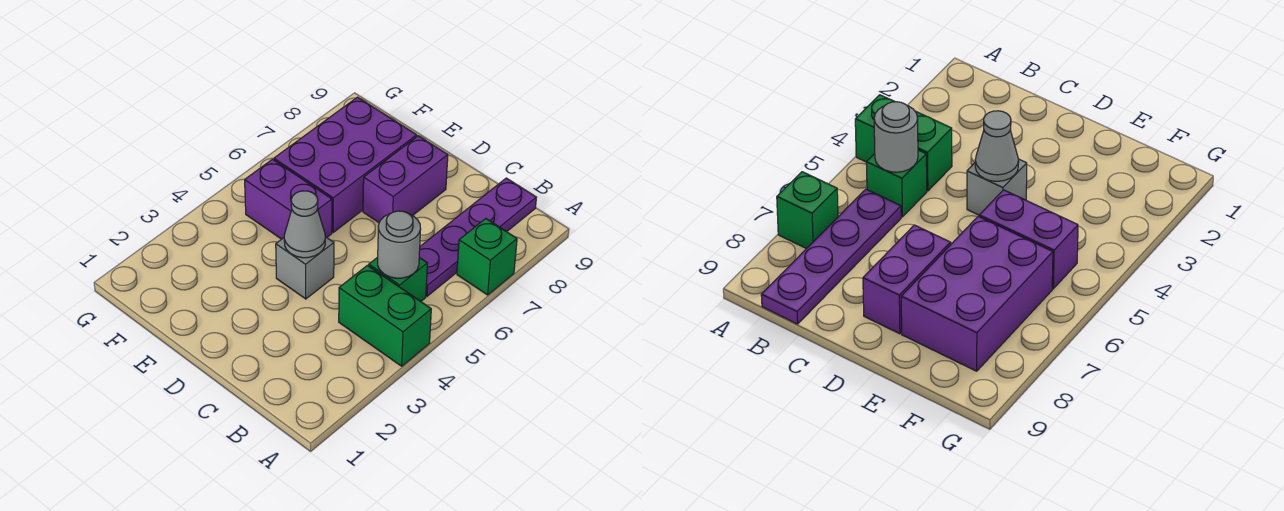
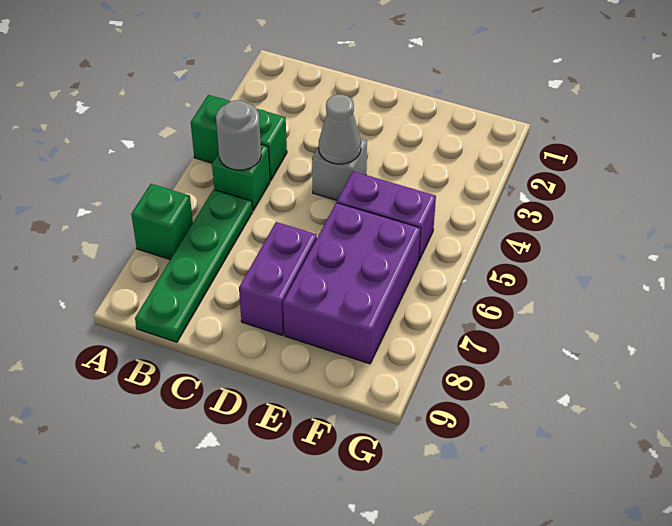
purple plate B6:B9 level 1 -> green plate B6:B9 level 1

